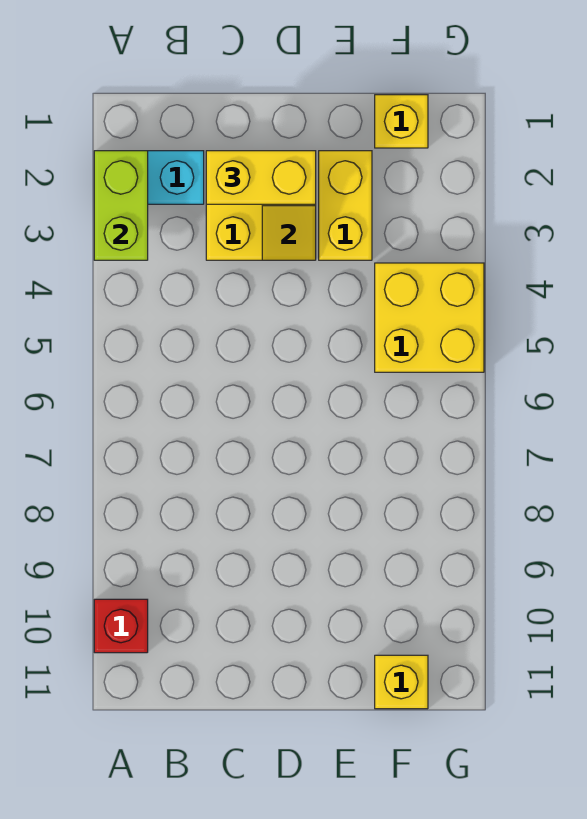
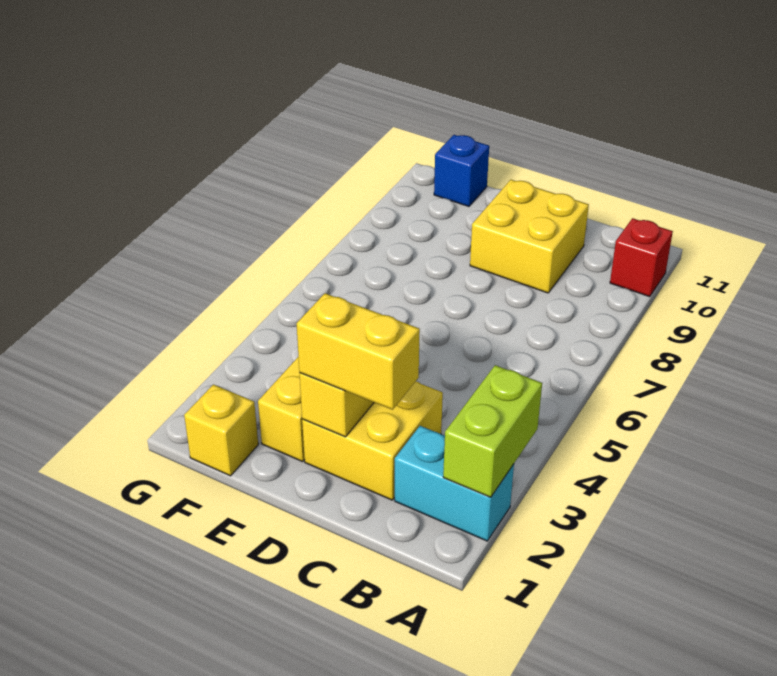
yellow brick F4:G5 level 1 -> yellow brick C9:D10 level 1
yellow brick F11 level 1 -> blue brick F11 level 1

